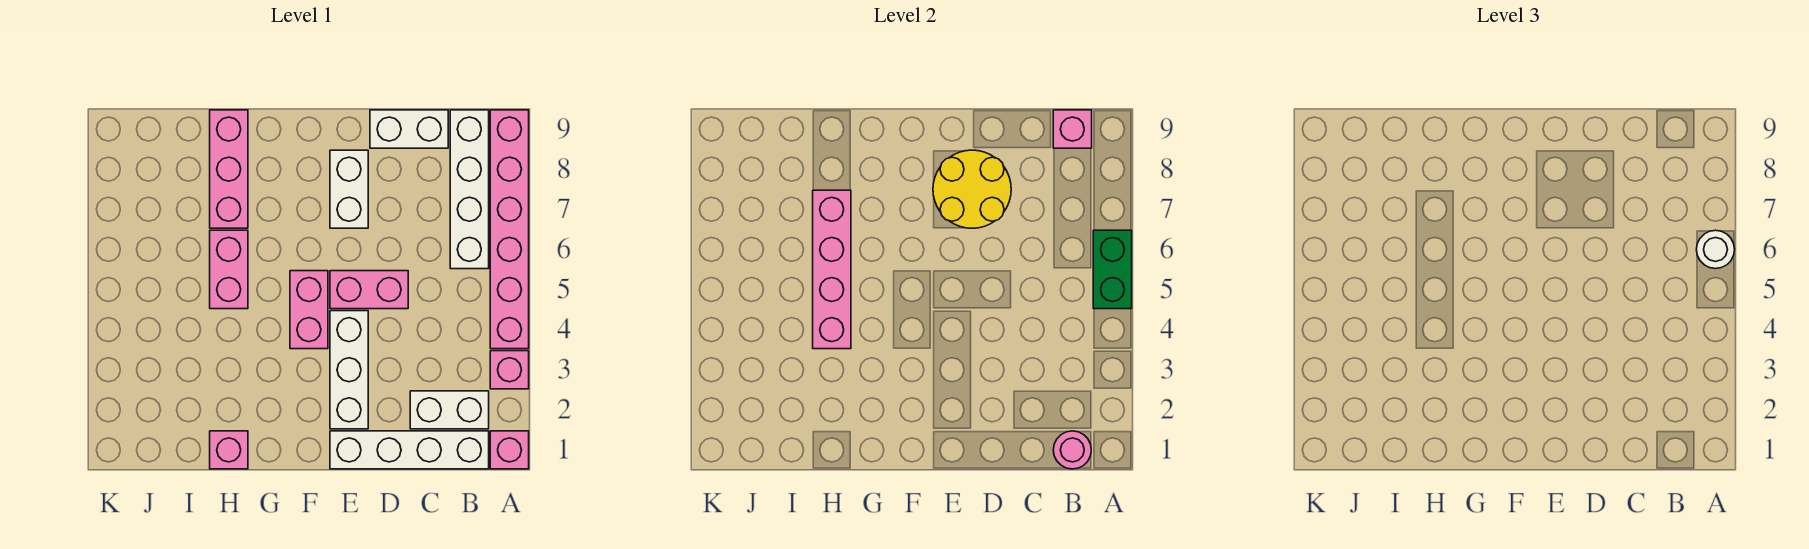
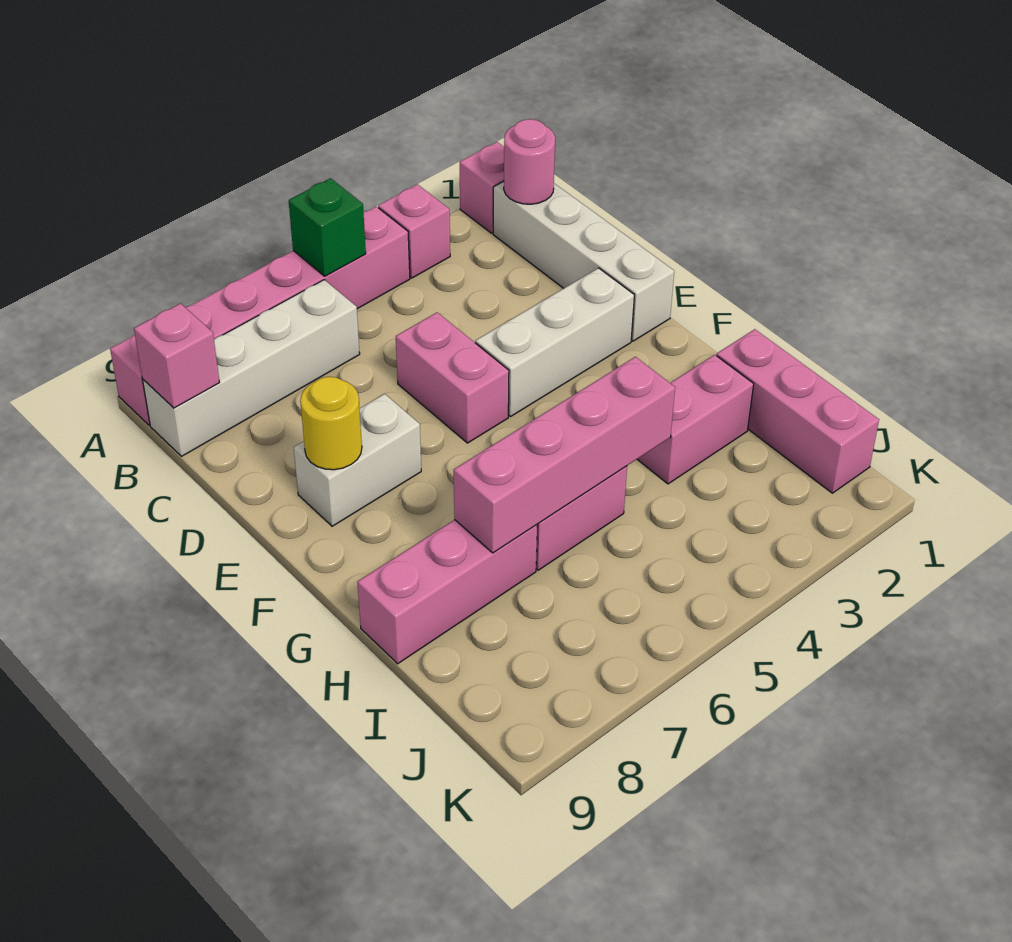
green brick A5:A6 level 2 -> green brick A5 level 2
white round brick A6 level 3 -> none
white brick B2:C2 level 1 -> none
white brick C9:D9 level 1 -> none
yellow round brick D7:E8 level 2 -> yellow round brick E8 level 2
pink brick F4:F5 level 1 -> pink brick H2:H3 level 1
pink brick H1 level 1 -> pink brick H1:J1 level 1

